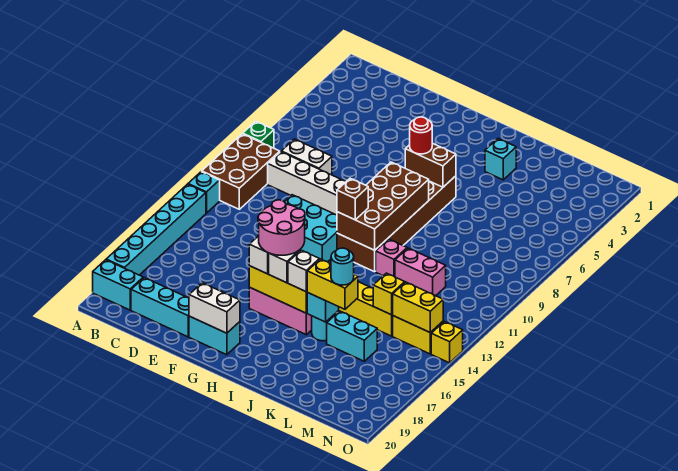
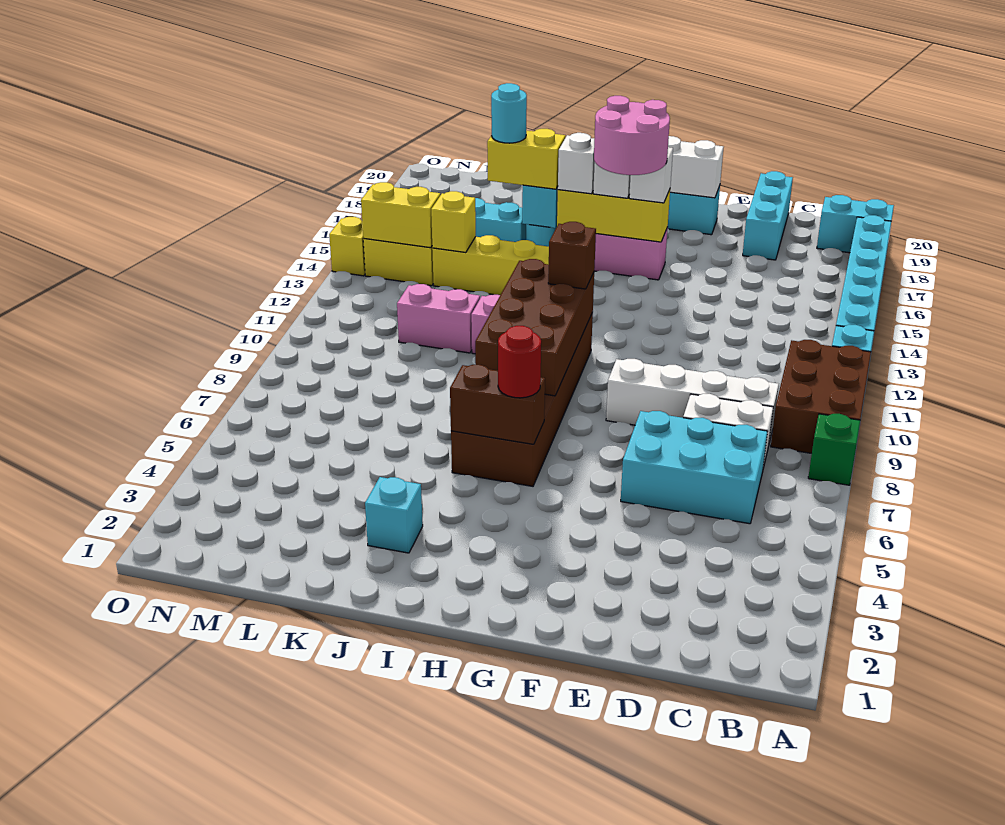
cyan brick C19:E19 level 1 -> cyan brick D18:D20 level 1
cyan brick E11:G12 level 1 -> cyan brick C6:E7 level 1

